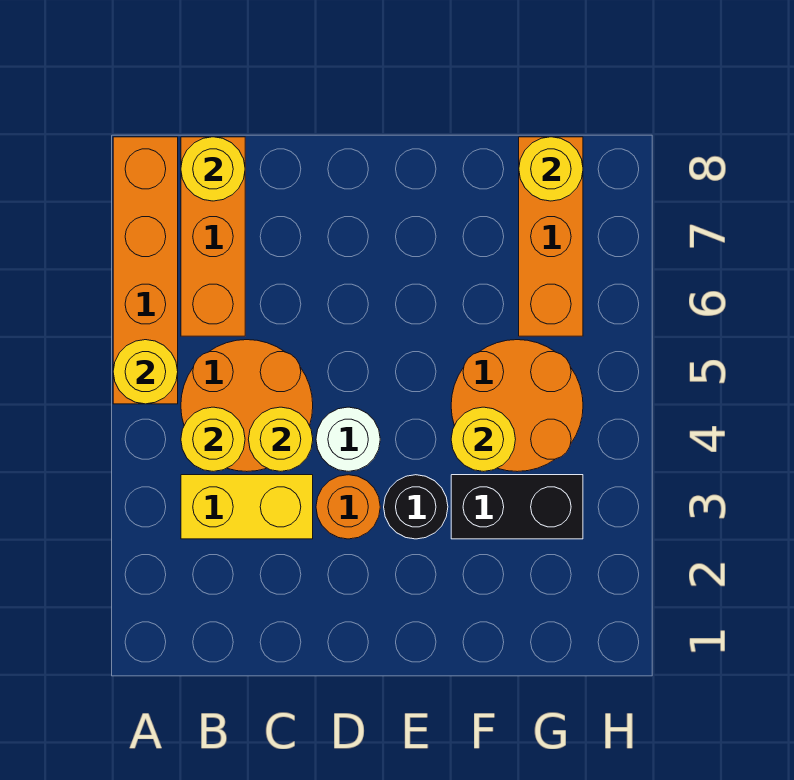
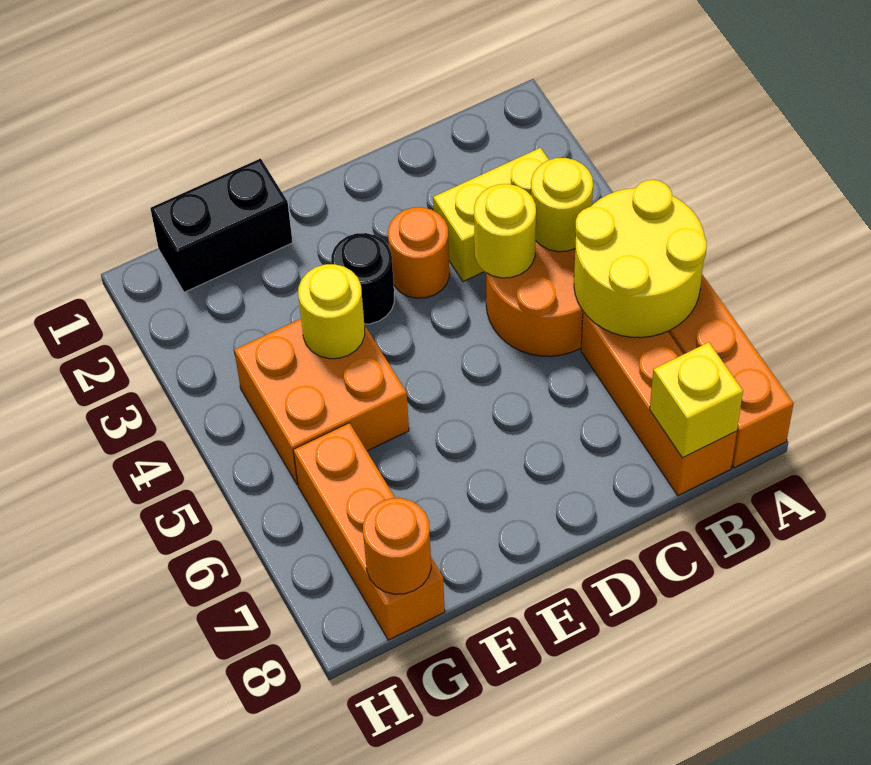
yellow round brick A5 level 2 -> yellow round brick A5:B6 level 2
yellow round brick B8 level 2 -> yellow brick B8 level 2
white round brick D4 level 1 -> none
black brick F3:G3 level 1 -> black brick F1:G1 level 1
orange round brick F4:G5 level 1 -> orange brick F4:G5 level 1
yellow round brick G8 level 2 -> orange round brick G8 level 2

